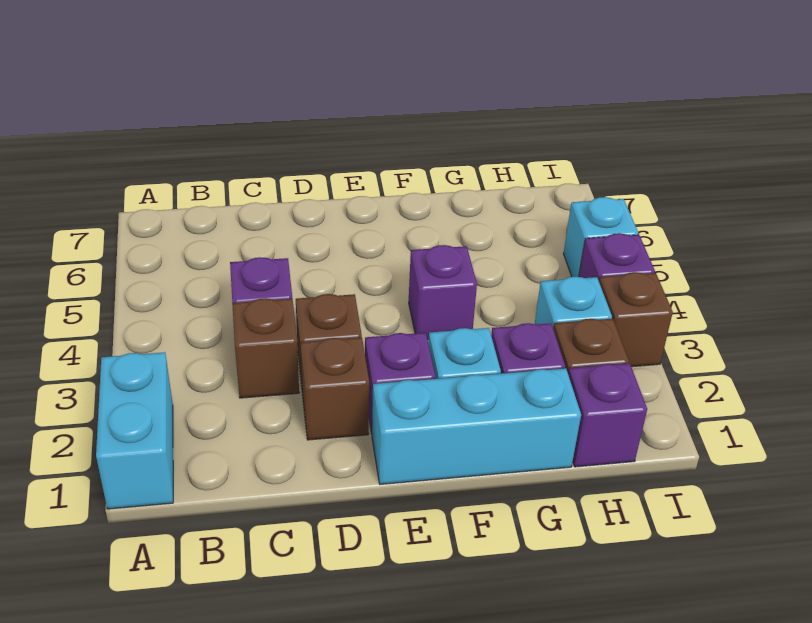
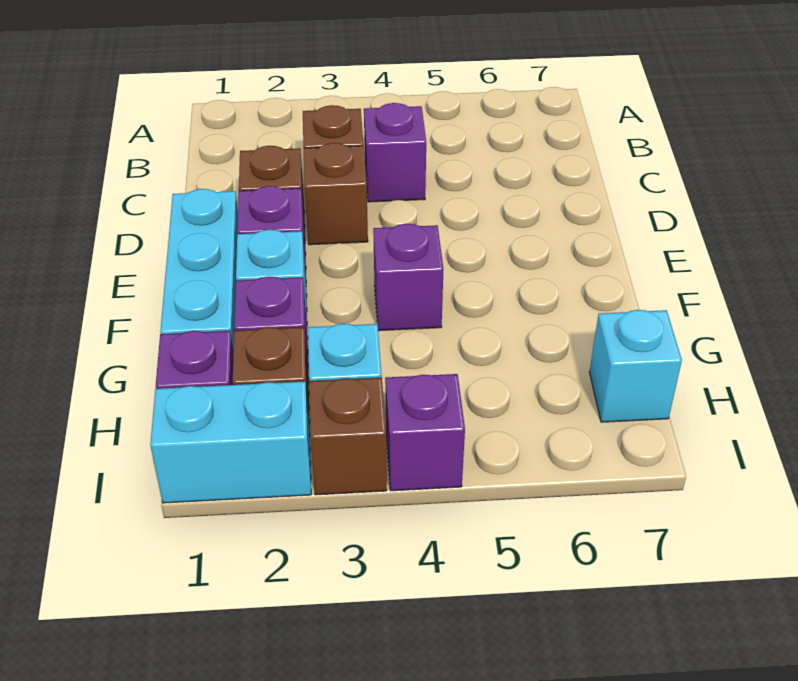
cyan brick A1:A2 level 1 -> cyan brick I1:I2 level 1
cyan brick I5 level 1 -> cyan brick H7 level 1

